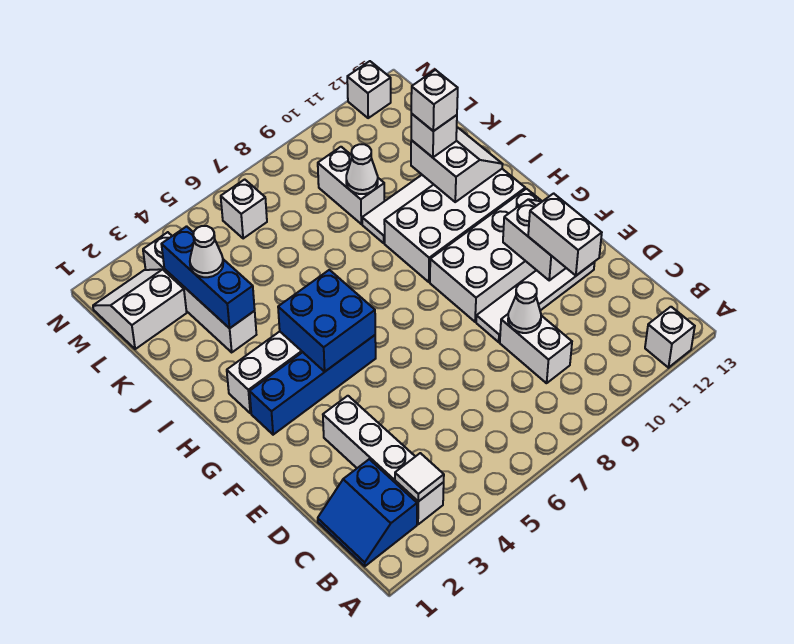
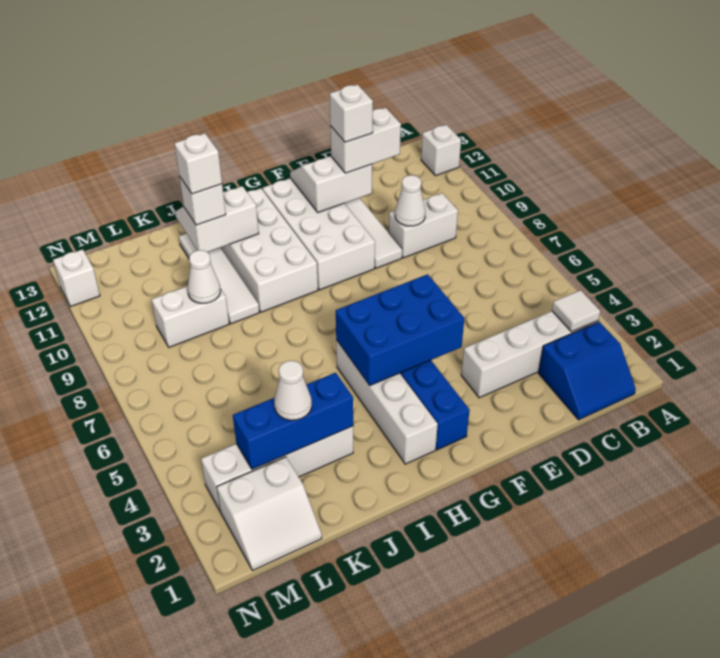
blue brick G4:H5 level 2 -> blue brick F4:H5 level 2
white slope L1:M2 level 1 top L -> white slope L1:M2 level 1 top 2
white brick M6 level 1 -> white brick E11 level 4

